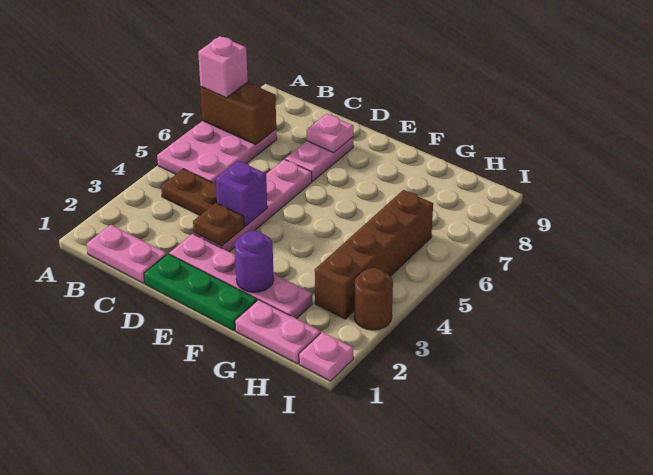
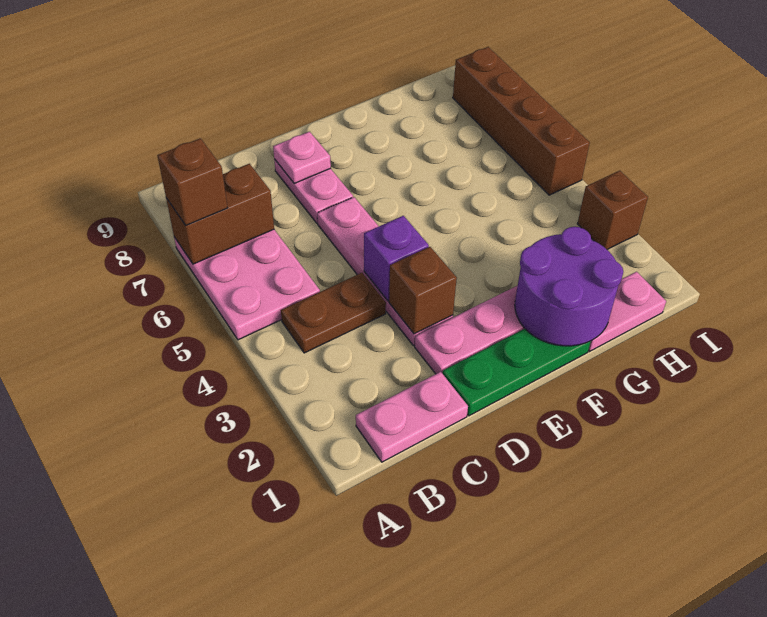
pink brick A7 level 3 -> brown brick A7 level 3
brown plate D3 level 2 -> brown brick D3 level 2
purple round brick F2 level 2 -> purple round brick F1:G2 level 2
brown brick H3:H6 level 1 -> brown brick I5:I8 level 1
pink plate I1 level 1 -> none
brown round brick I3 level 1 -> brown brick I3 level 1

